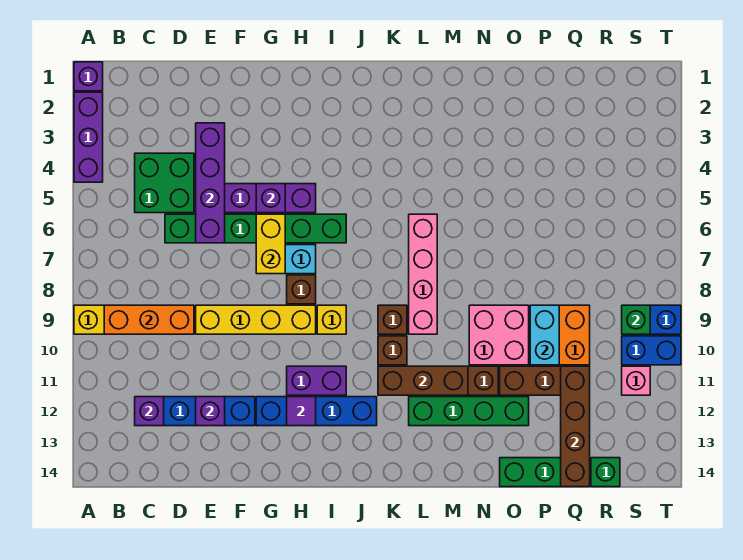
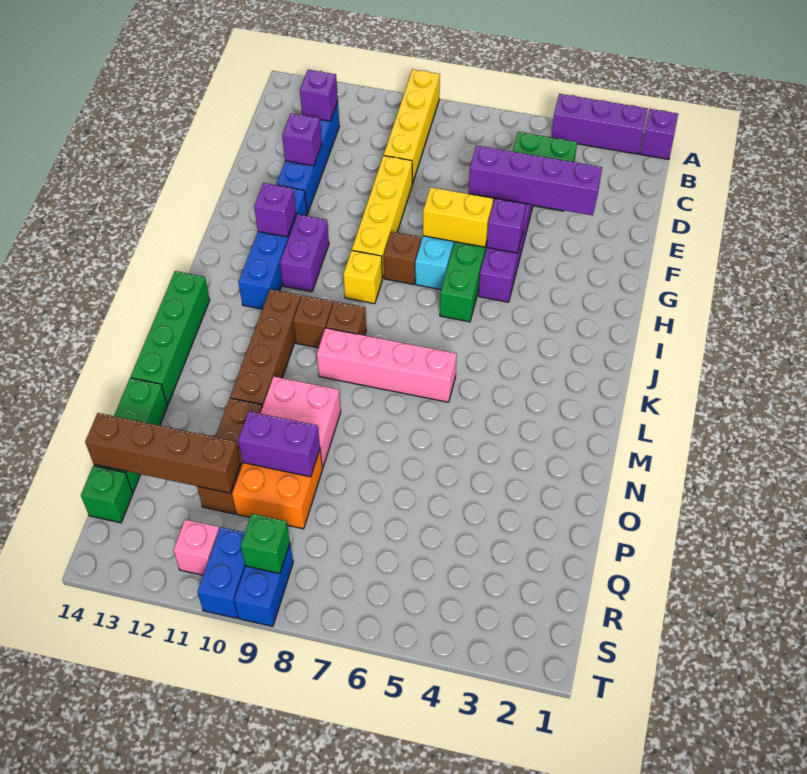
orange brick B9:D9 level 2 -> none
purple tile H12 level 2 -> purple brick H12 level 2
brown brick K11:M11 level 2 -> none
green brick L12:O12 level 1 -> green brick K14:N14 level 1
cyan brick P9:P10 level 2 -> purple brick P9:P10 level 2

